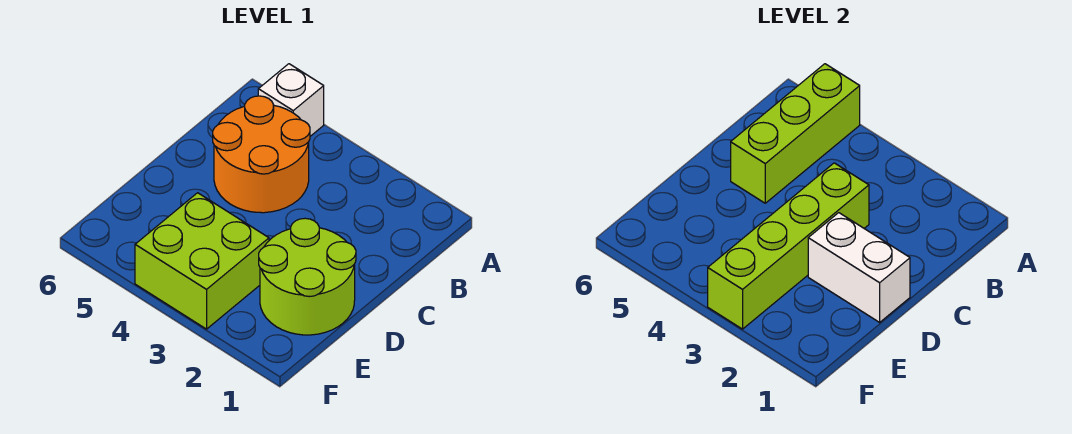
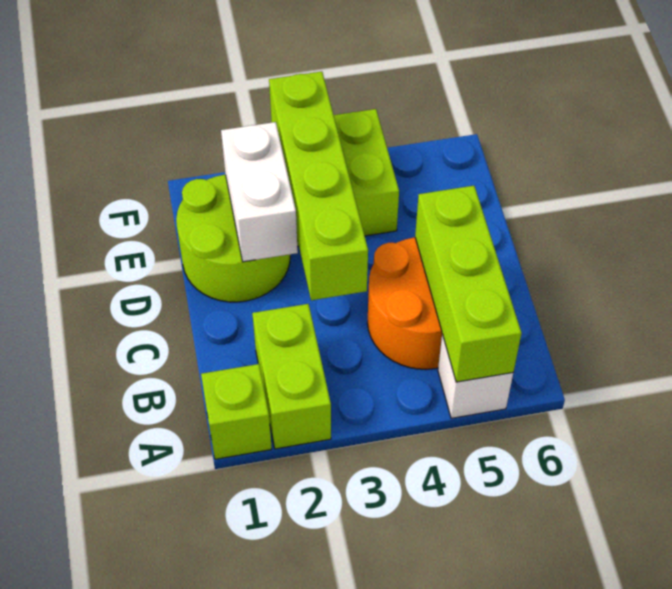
none -> lime brick A1 level 1
none -> lime brick A2:B2 level 1
white brick D1:D2 level 2 -> white brick D2:E2 level 2

